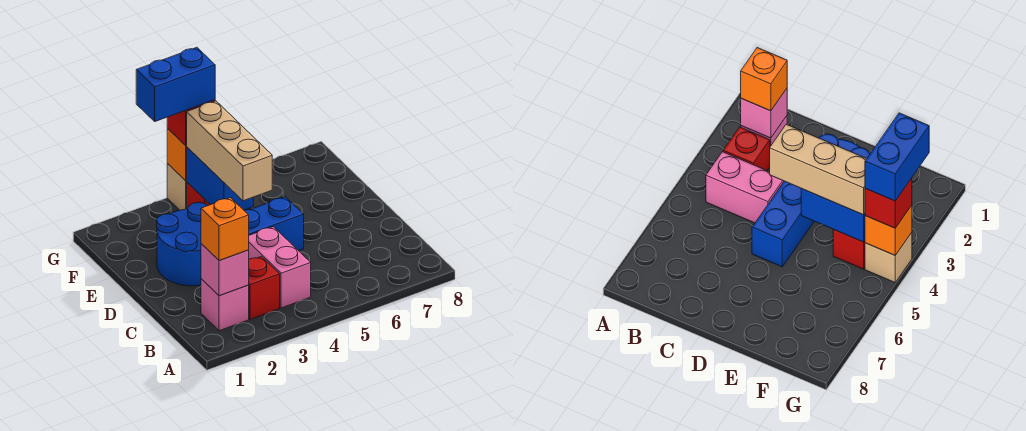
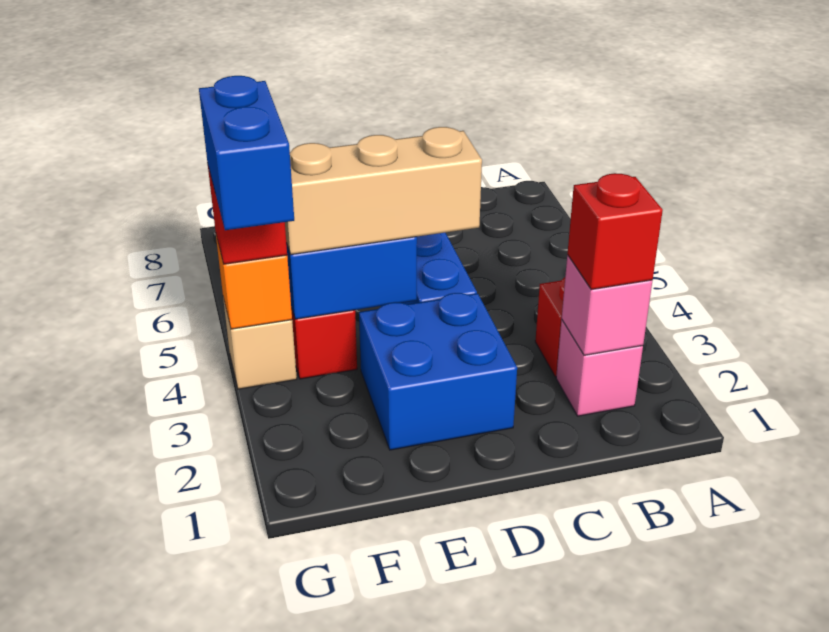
orange brick B2 level 3 -> red brick B2 level 3
pink brick B4:C4 level 1 -> none
blue round brick D2:E3 level 1 -> blue brick D2:E3 level 1

